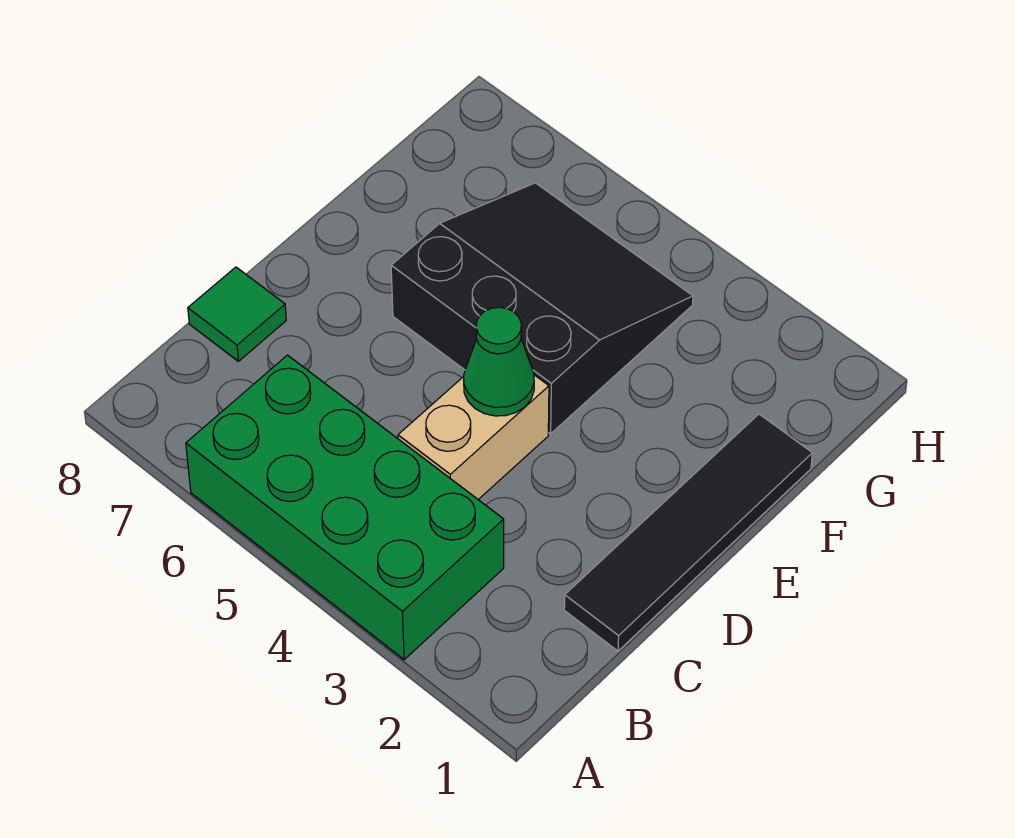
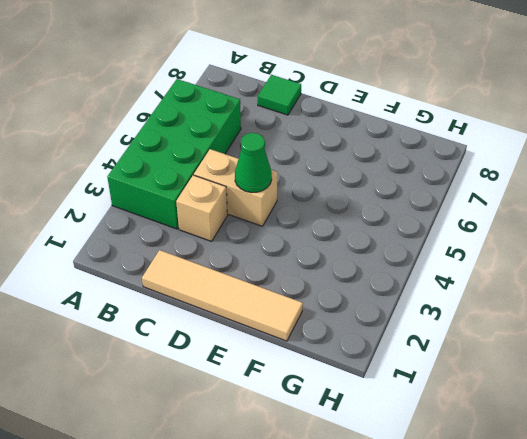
black tile C1:F1 level 1 -> tan tile C1:F1 level 1
none -> tan brick C3 level 1
black slope E4:G6 level 1 top E -> none

